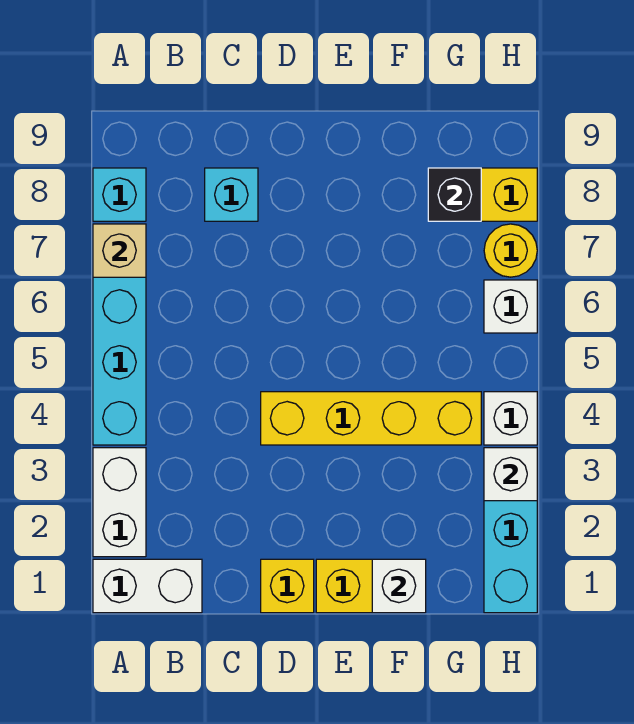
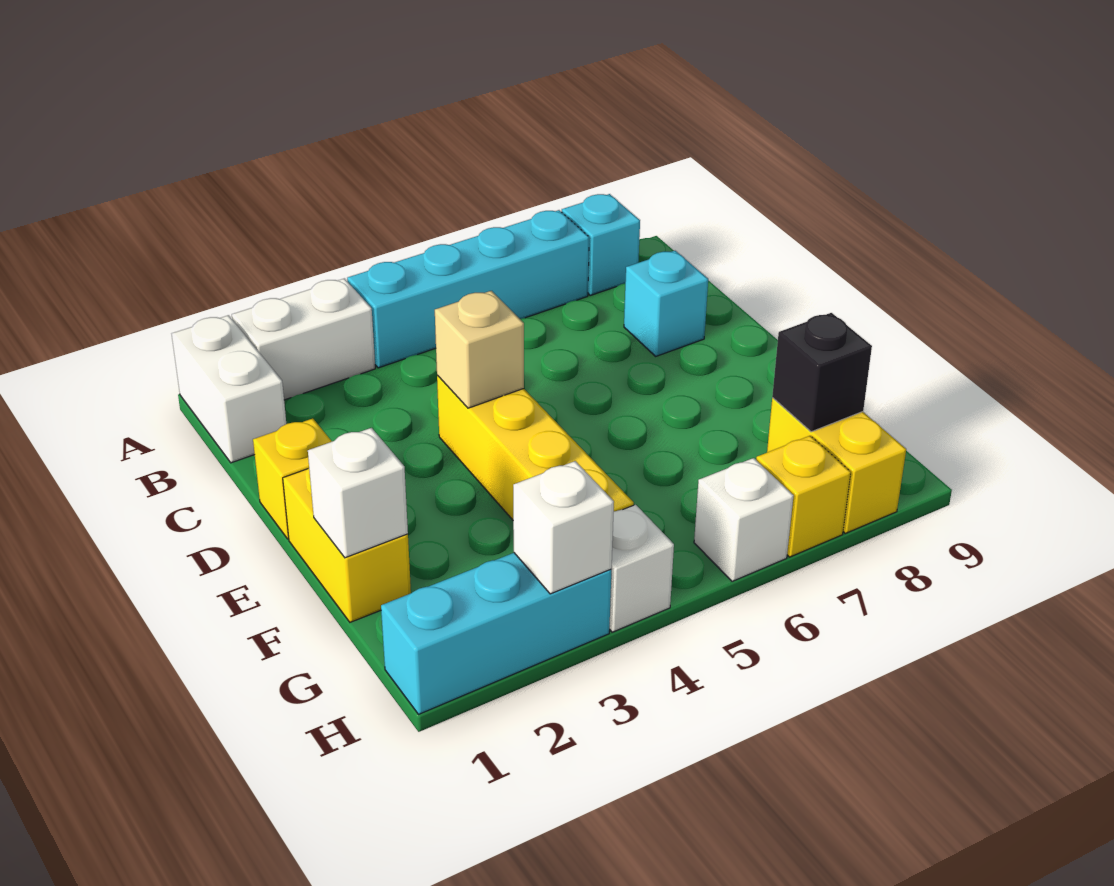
tan brick A7 level 2 -> tan brick D4 level 2
yellow round brick H7 level 1 -> yellow brick H7 level 1

